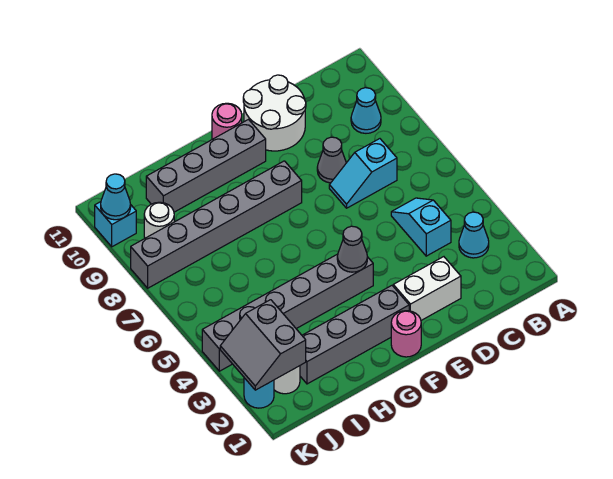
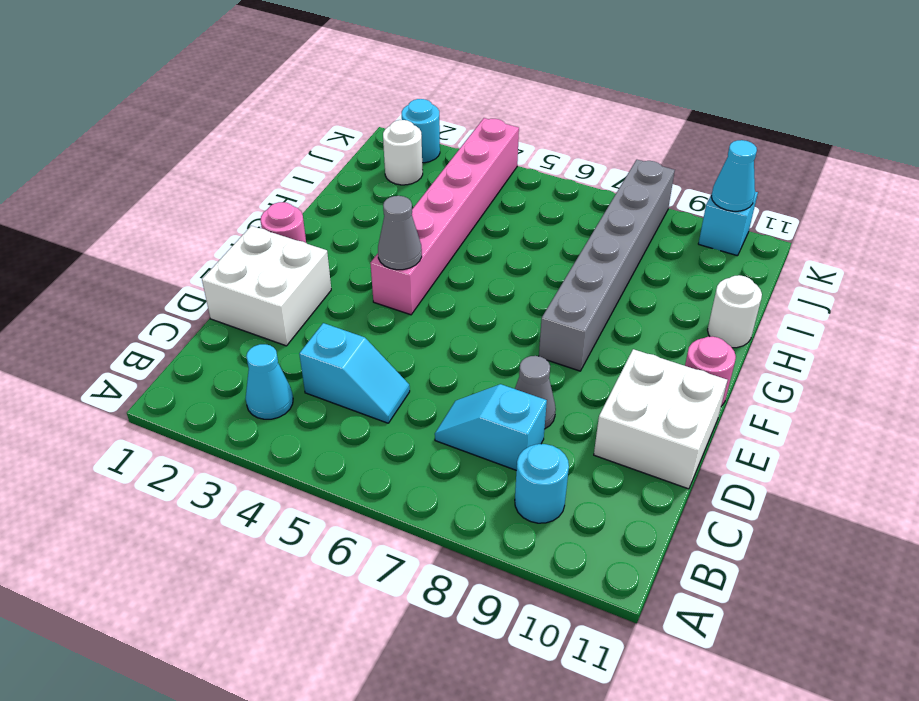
cyan cone B9 level 1 -> cyan round brick B9 level 1
cyan slope C7:D7 level 1 top C -> cyan slope C7:C8 level 1 top 8
white brick D2:E2 level 1 -> white brick D1:E2 level 1
white round brick D10:E11 level 1 -> white brick D10:E11 level 1
grey brick F2:I2 level 1 -> none
grey brick F4:K4 level 1 -> pink brick F4:K4 level 1
grey brick F10:I10 level 1 -> none
grey slope J2:K3 level 2 top J -> none
white round brick J9 level 1 -> white round brick H11 level 1

